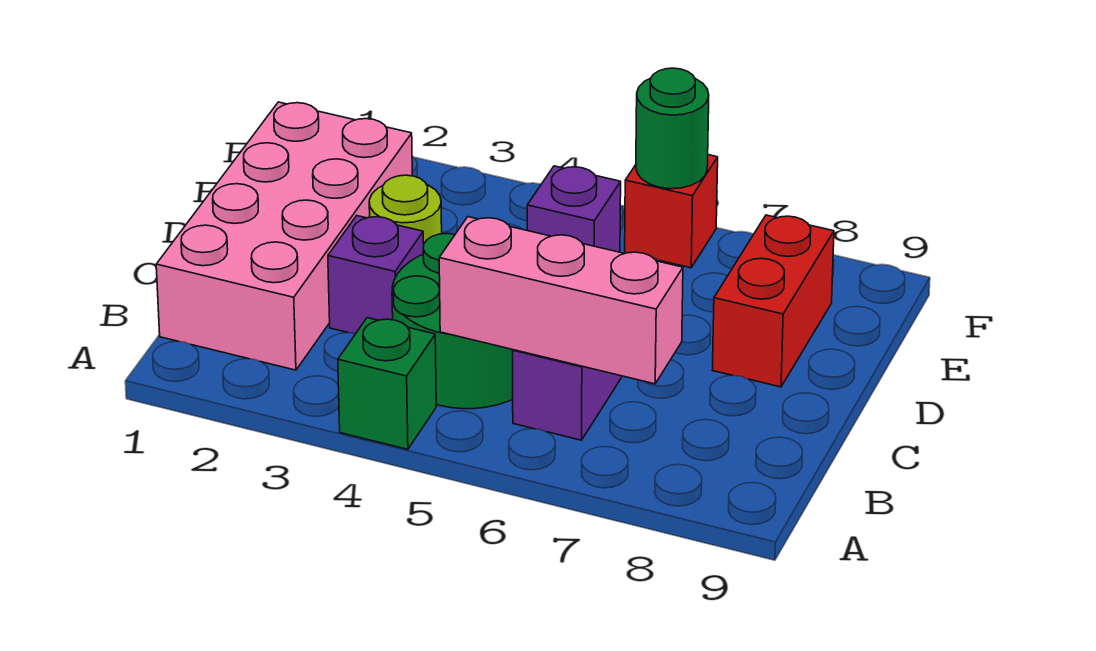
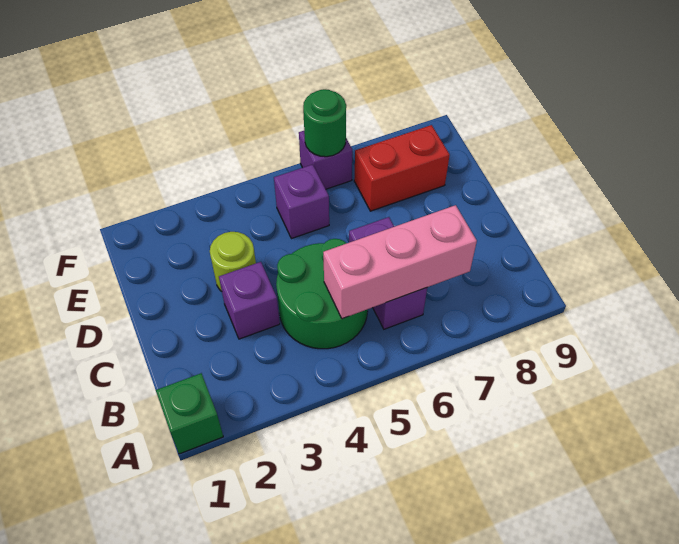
green brick A4 level 1 -> green brick A1 level 1
pink brick B1:E2 level 1 -> none
red brick D8:E8 level 1 -> red brick E7:E8 level 1
red brick F6 level 1 -> purple brick F6 level 1

